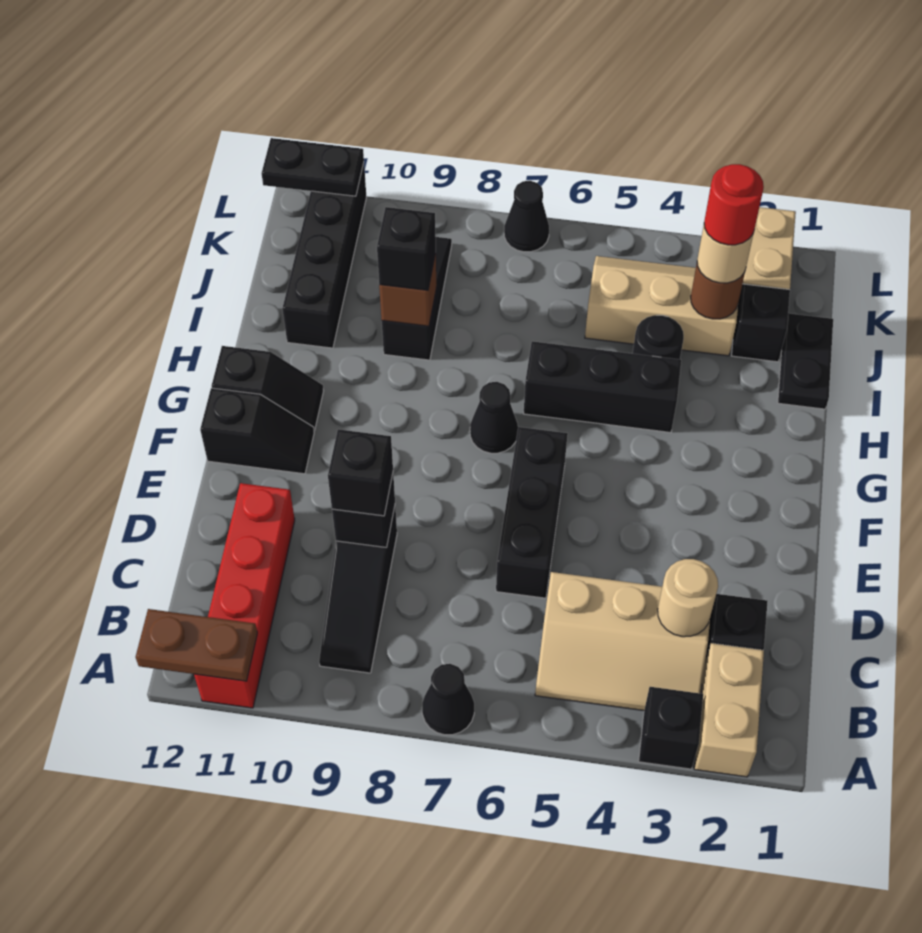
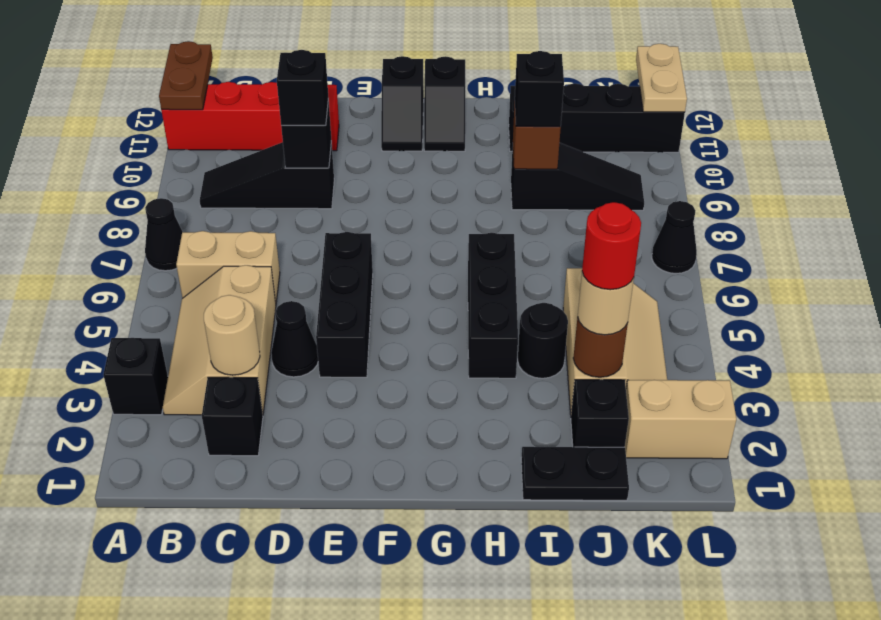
tan brick A2:B2 level 1 -> tan brick B6:C6 level 1
black brick D6:F6 level 1 -> black brick E4:E6 level 1
black cone G7 level 1 -> black cone D4 level 1
black plate L11:L12 level 2 -> tan plate L11:L12 level 2

